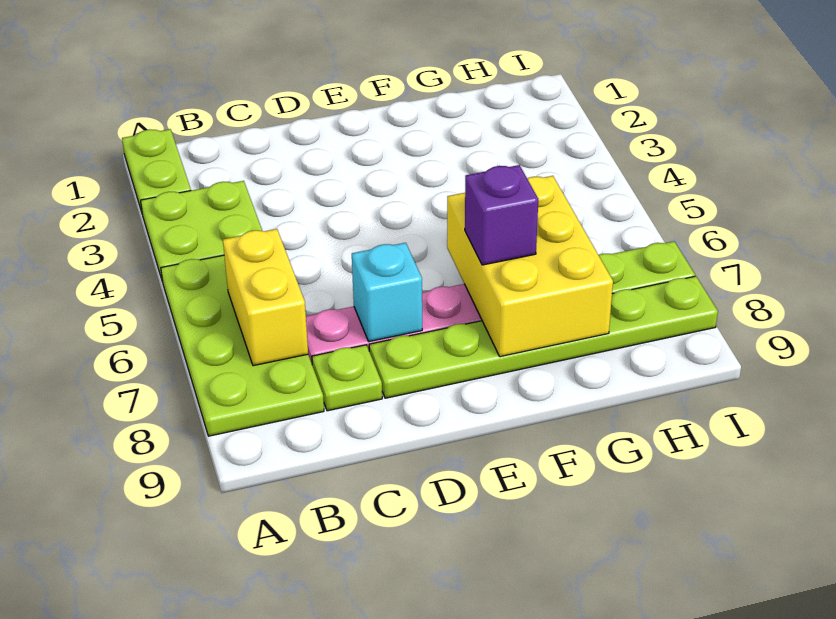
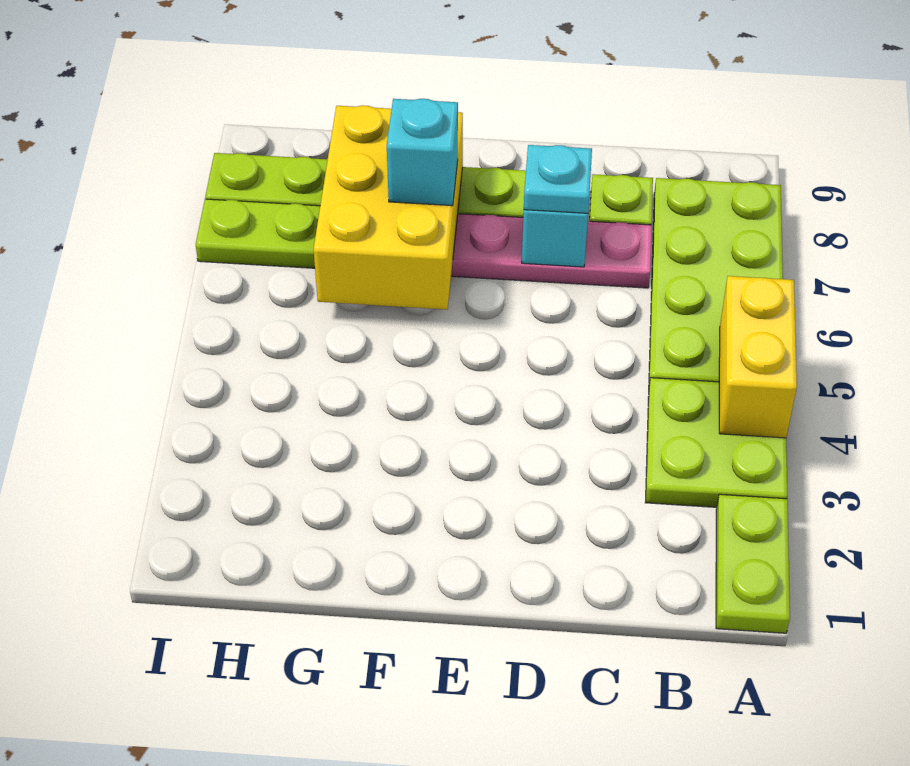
yellow brick B6:B7 level 2 -> yellow brick A4:A5 level 2
none -> cyan plate D7 level 3
purple brick F7 level 3 -> cyan brick F7 level 3

